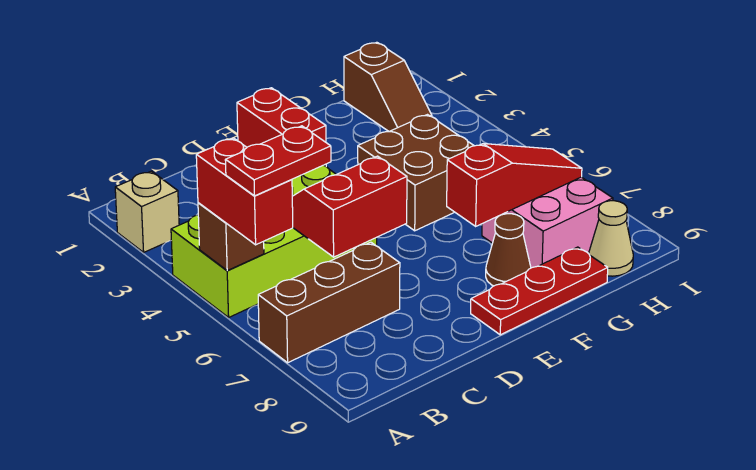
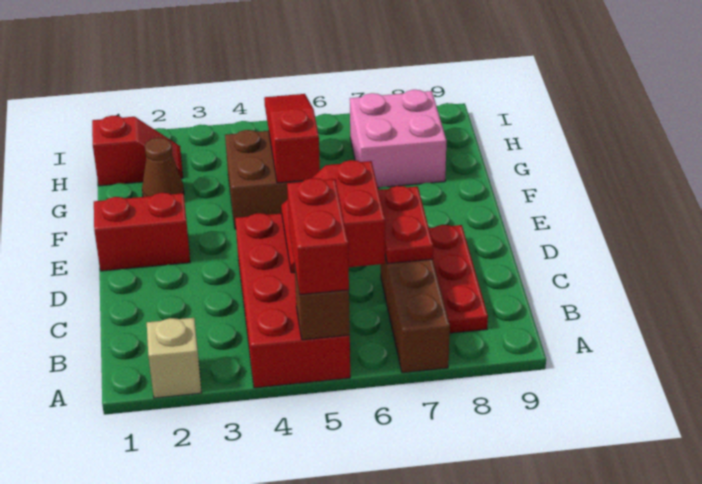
lime brick A4:D5 level 1 -> red brick A4:D5 level 1
red brick A5:A6 level 3 -> red brick A5:B5 level 3
red plate A6:B6 level 4 -> red plate C7:D7 level 2
red plate E9:G9 level 1 -> red plate B8:D8 level 1
red slope F7:H7 level 2 top F -> red slope F5:H5 level 2 top F
brown cone F8 level 1 -> brown cone G2 level 1
brown slope H1:H2 level 1 top 1 -> red slope H1:H2 level 1 top 1
tan cone H9 level 1 -> none

